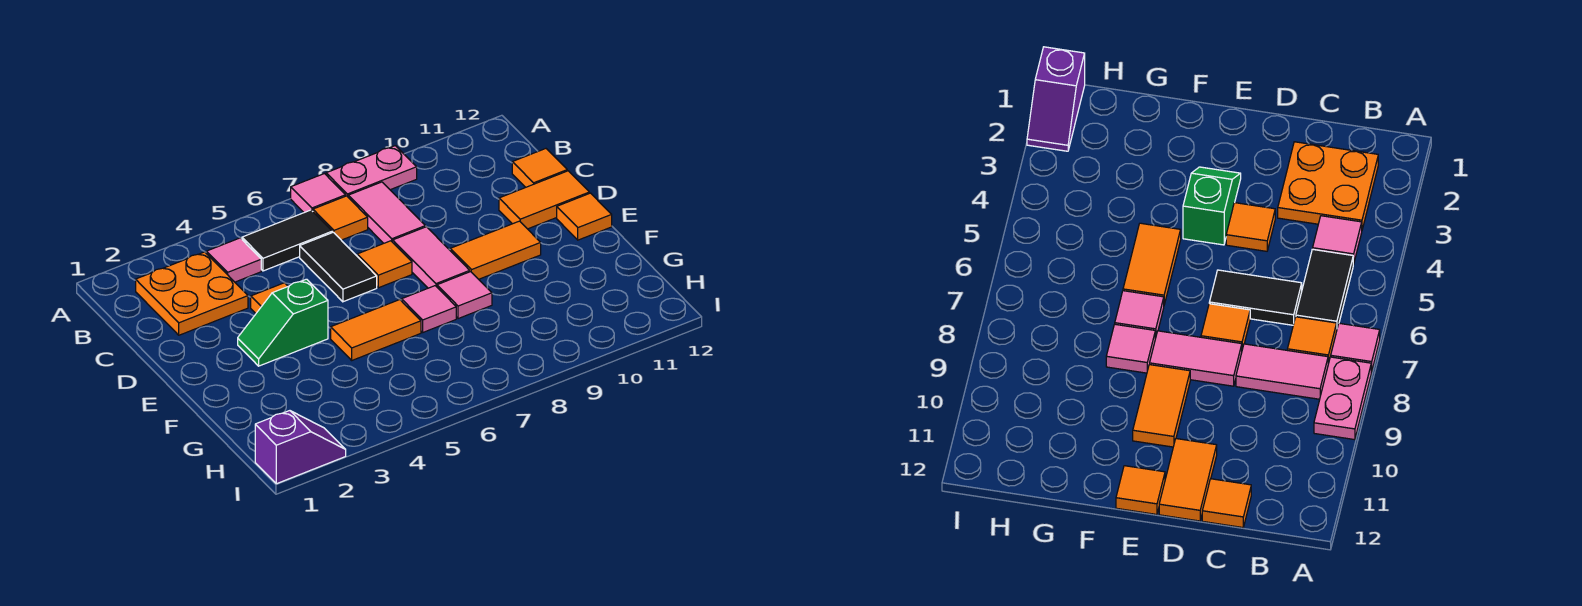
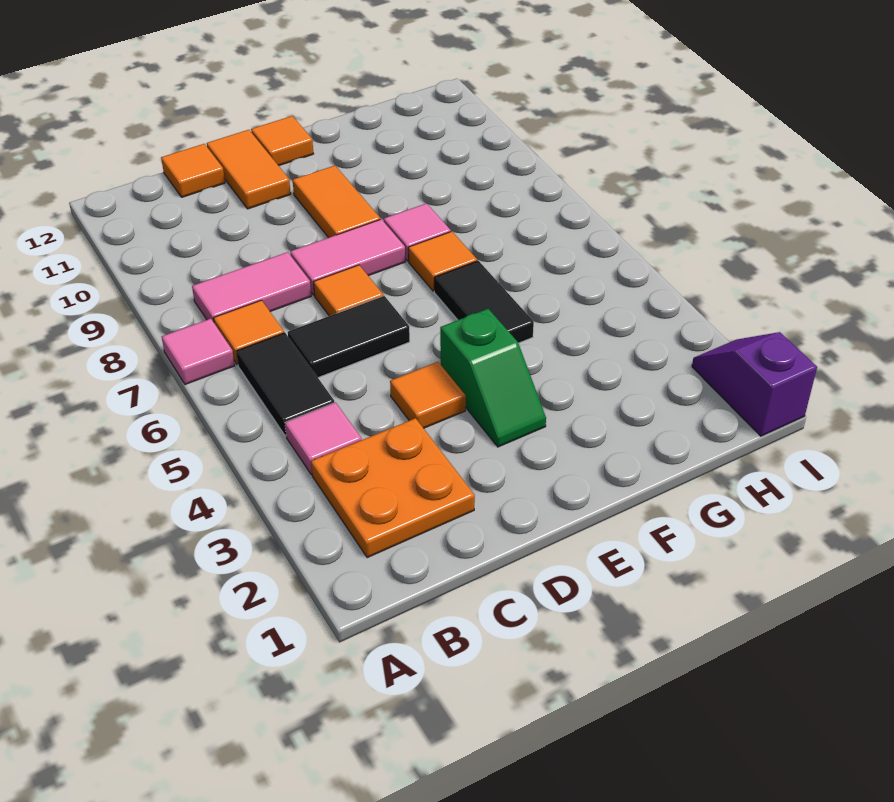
pink plate A8:A9 level 1 -> none
orange tile F5:F6 level 1 -> black tile F5:F6 level 1
pink tile F7 level 1 -> orange tile F7 level 1

